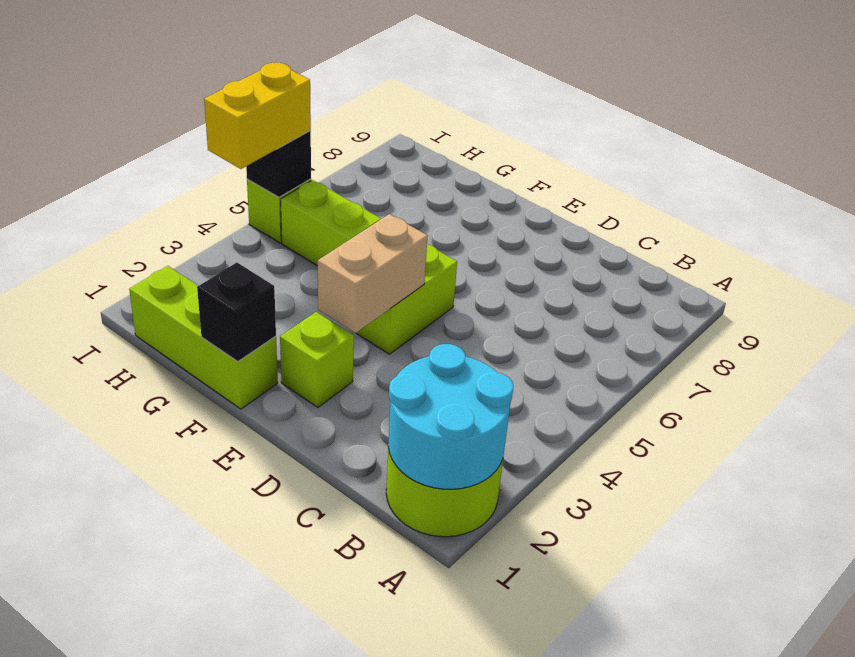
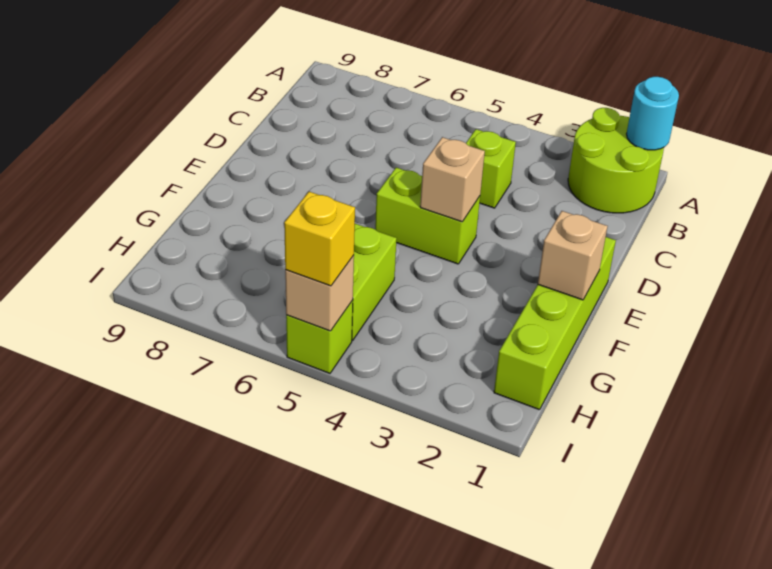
cyan round brick A1:B2 level 2 -> cyan round brick A1 level 2
lime brick E2 level 1 -> lime brick C4 level 1
tan brick E3:E4 level 2 -> tan brick E4 level 2
lime brick F1:H1 level 1 -> lime brick E1:H1 level 1
black brick F1 level 2 -> tan brick F1 level 2
yellow brick I4:I5 level 3 -> yellow brick I5 level 3
black brick I5 level 2 -> tan brick I5 level 2

